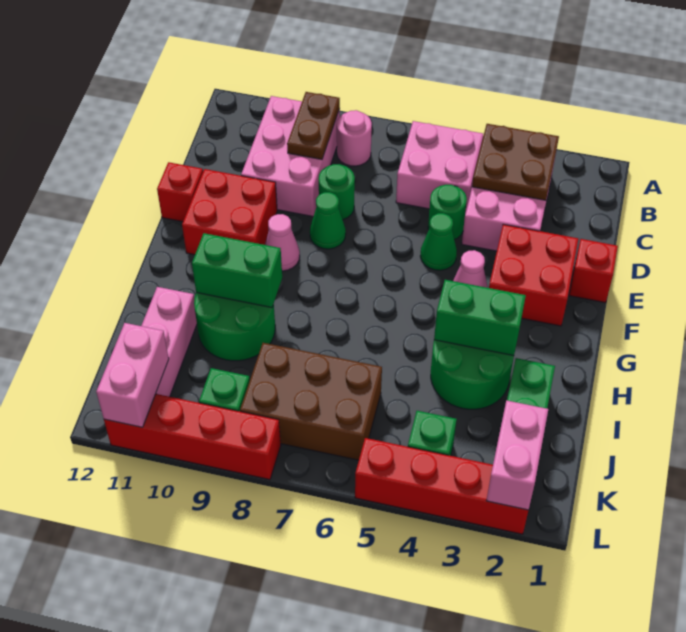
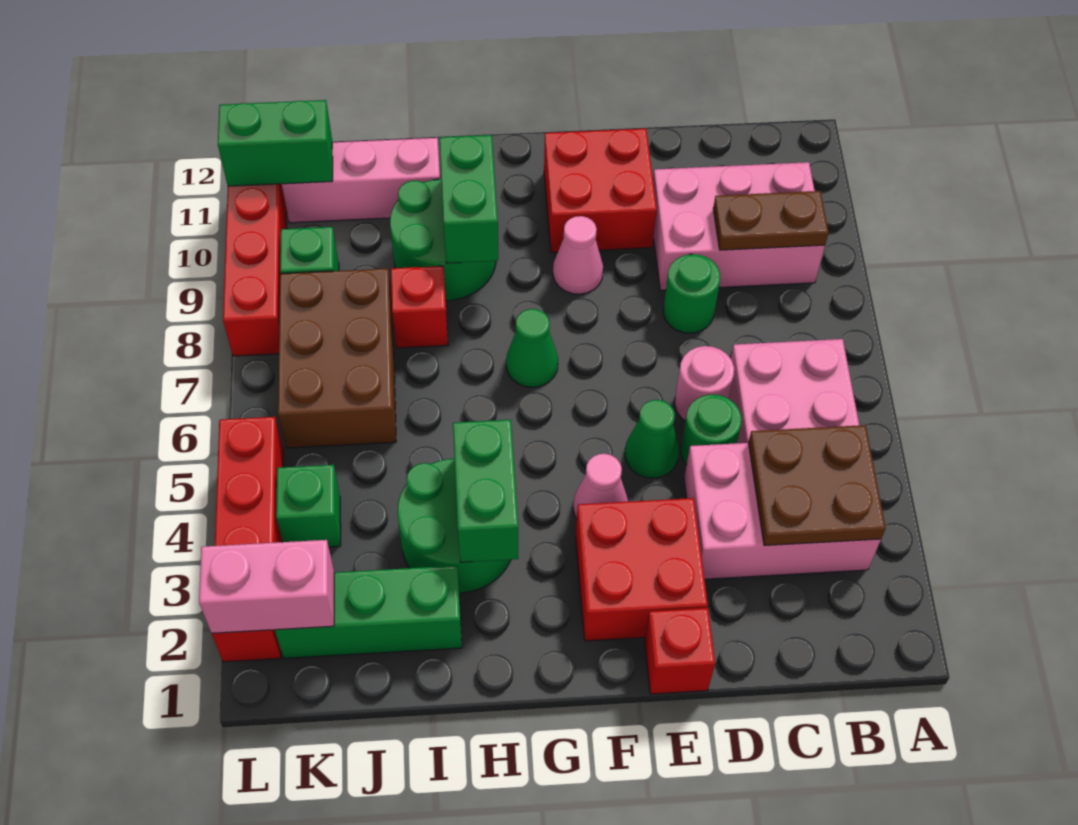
pink round brick B8 level 1 -> pink round brick D6 level 1
green cone E8 level 1 -> green cone G7 level 1
red brick E12 level 1 -> red brick I8 level 1
pink brick K11:L11 level 2 -> green brick K11:L11 level 2

